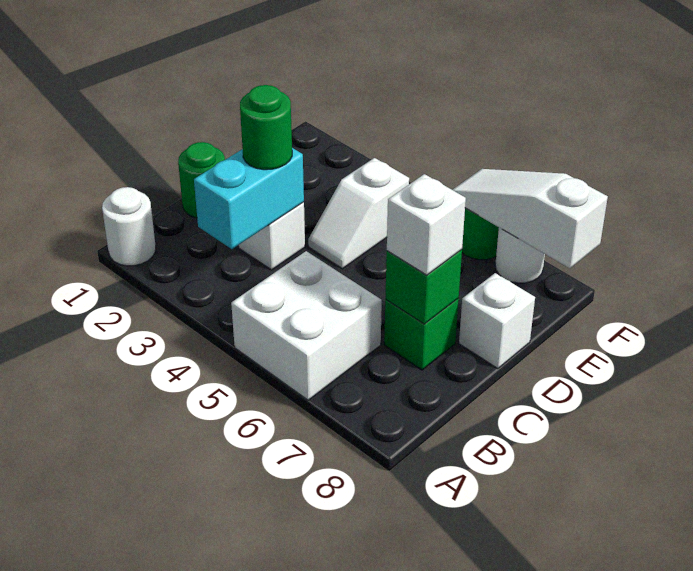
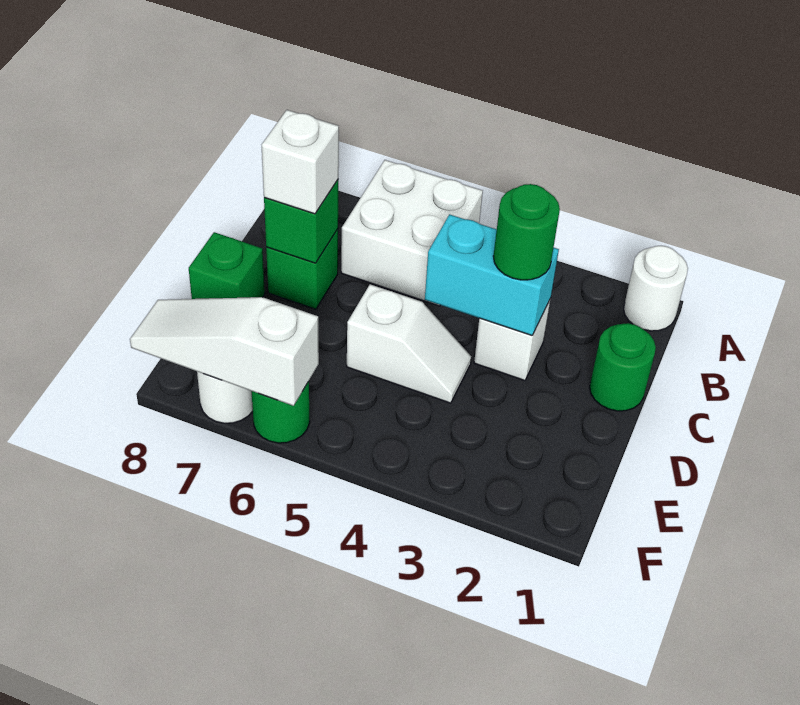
cyan brick B3:C3 level 2 -> cyan brick C3:C4 level 2
white slope D4:E4 level 1 top E -> white slope D4:D5 level 1 top 5
white brick D8 level 1 -> green brick D8 level 1
white slope F6:F8 level 2 top 8 -> white slope F6:F8 level 2 top 6

